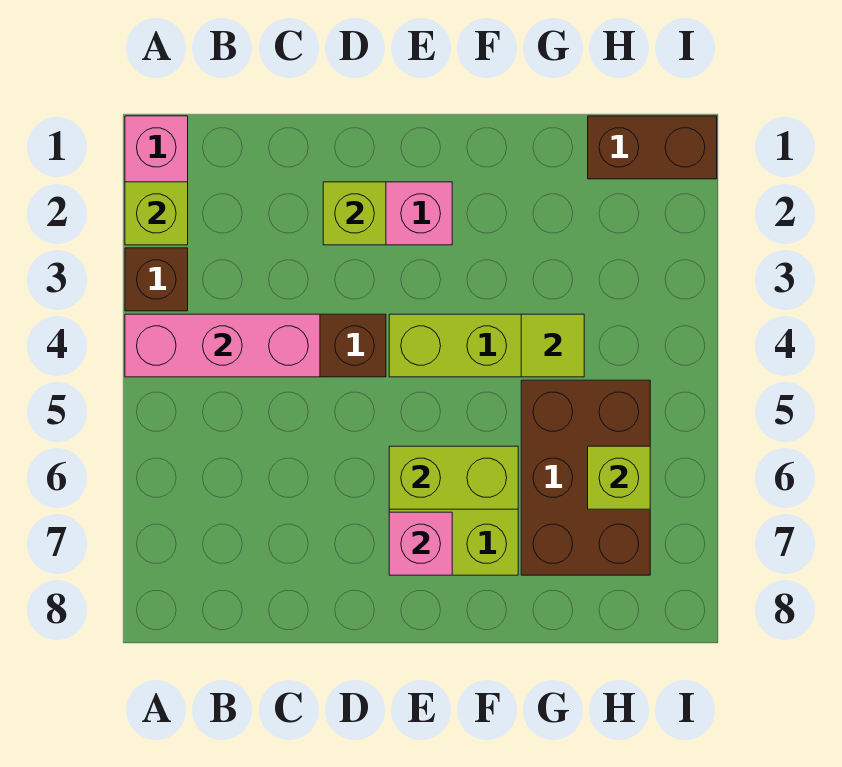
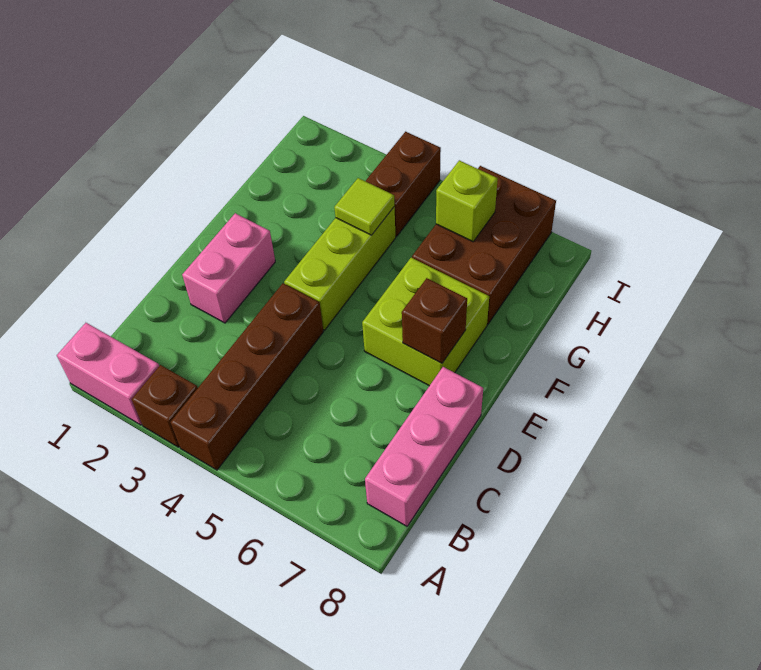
lime brick A2 level 2 -> none
pink brick A4:C4 level 2 -> pink brick B8:D8 level 1
lime brick D2 level 2 -> none
lime brick E6:F6 level 2 -> none
pink brick E7 level 2 -> brown brick E7 level 2
brown brick G5:H7 level 1 -> brown brick G6:I7 level 1
brown brick H1:I1 level 1 -> brown brick H4:I4 level 1

